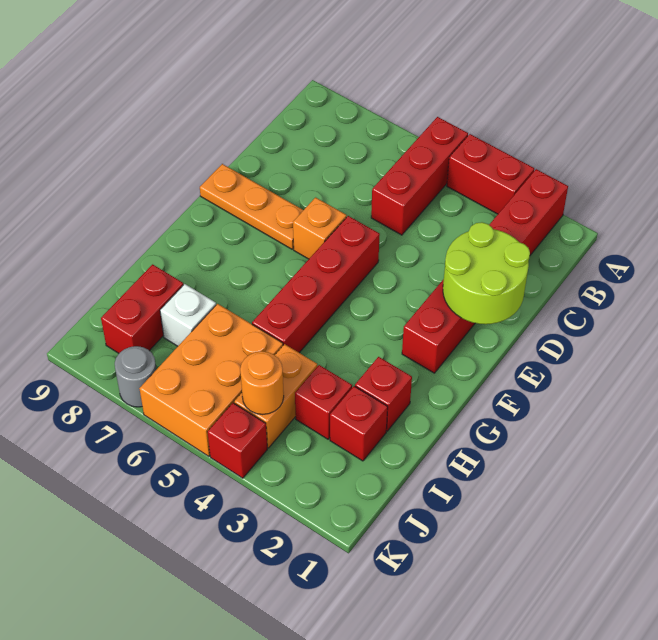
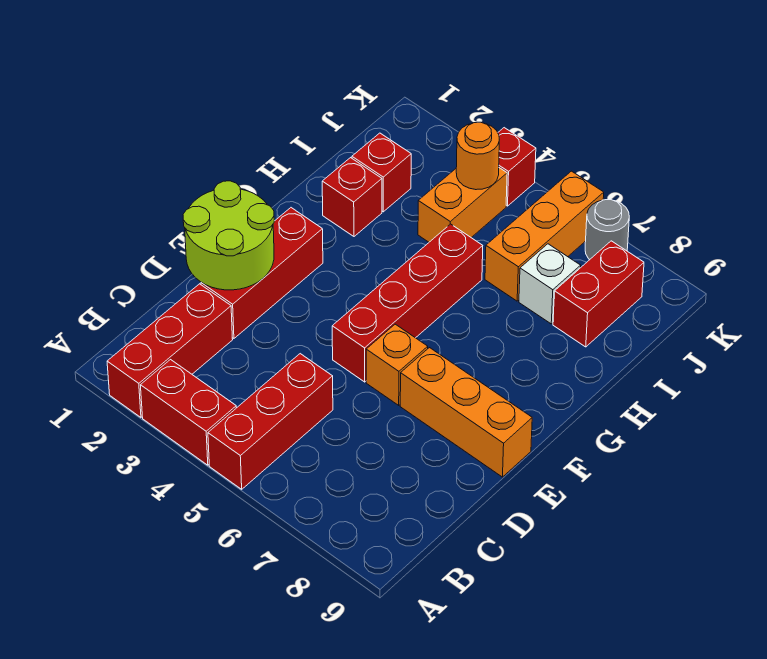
orange plate E7:E9 level 1 -> orange brick E7:E9 level 1
red brick I3 level 1 -> none
orange brick I5:K6 level 1 -> orange brick I6:K6 level 1

